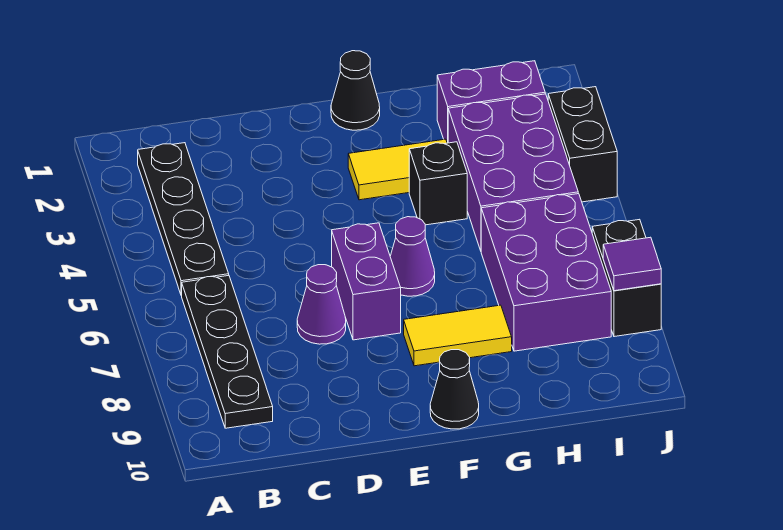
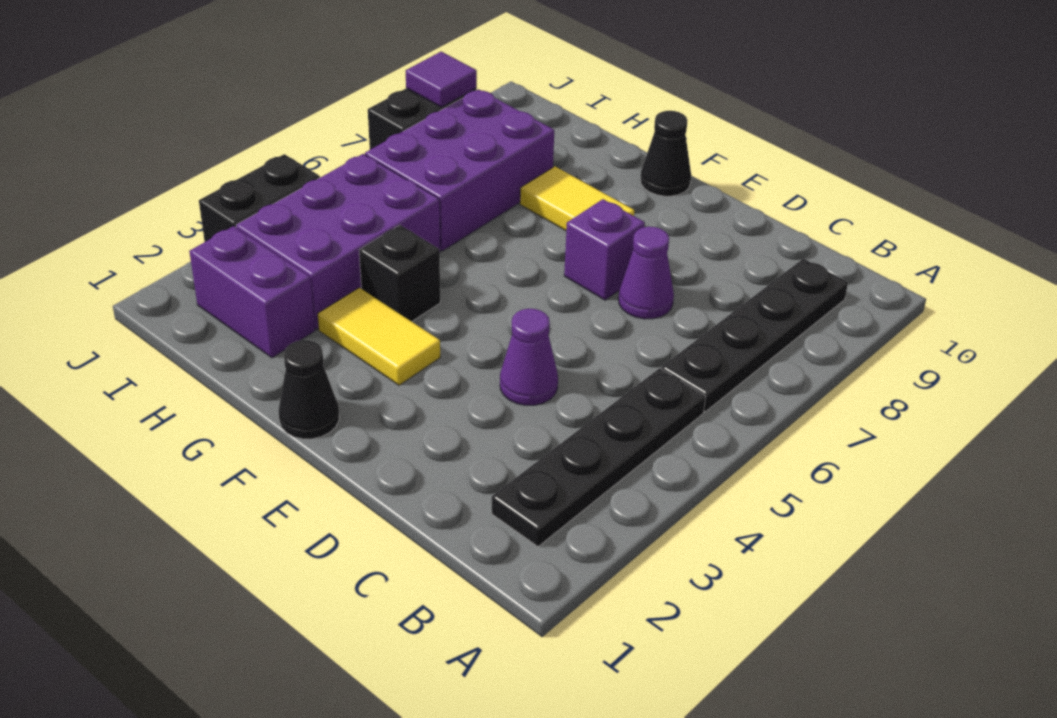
purple brick E6:E7 level 1 -> purple brick E7 level 1
purple cone F6 level 1 -> purple cone D4 level 1

